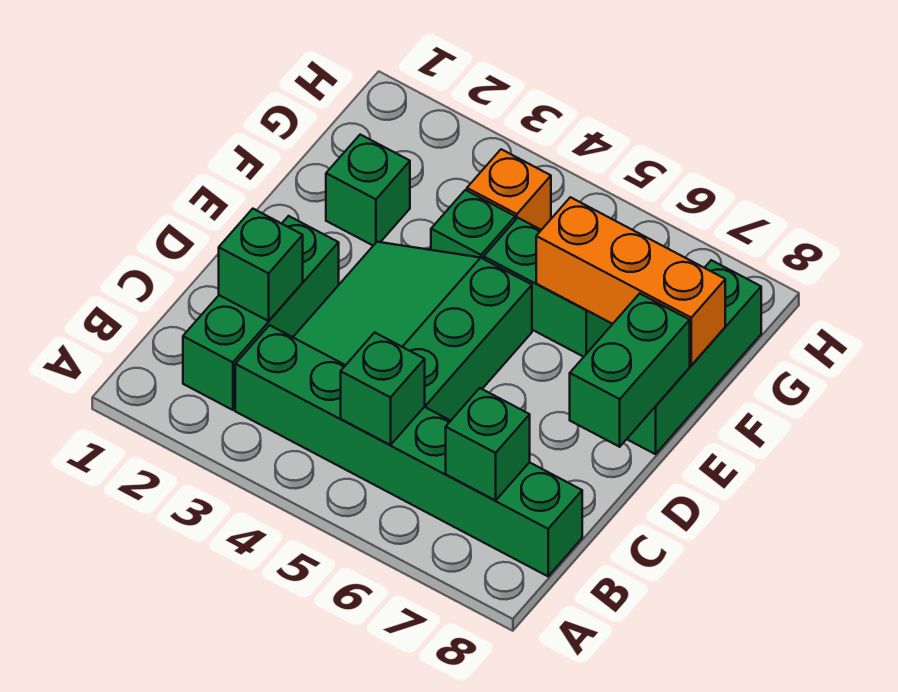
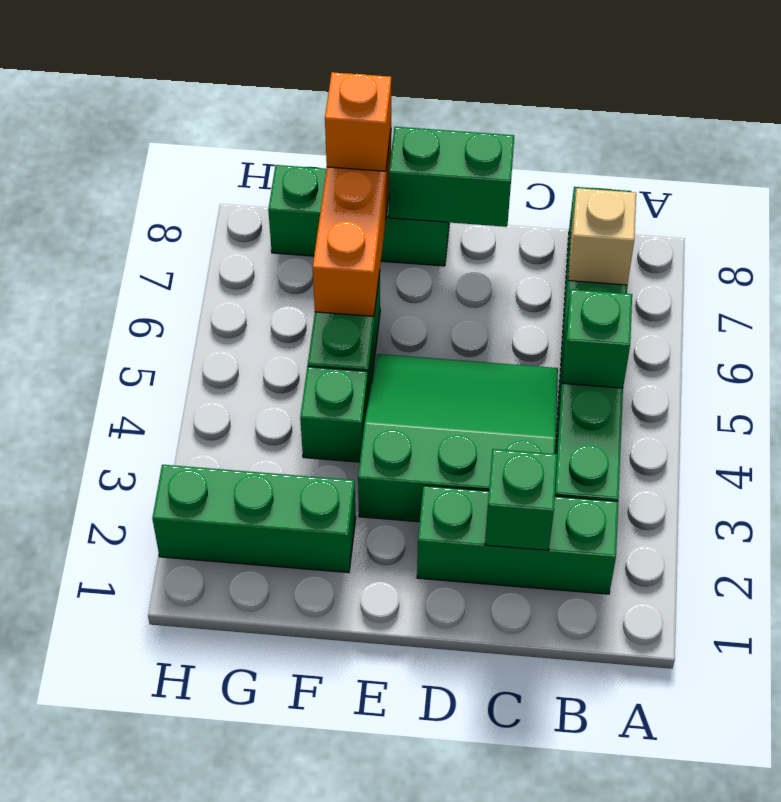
green brick B7 level 2 -> tan brick B7 level 2
green slope C3:E5 level 1 top 5 -> green slope C3:E5 level 1 top 3
green brick F2 level 1 -> green brick F2:H2 level 1
orange brick G4 level 1 -> orange brick F8 level 3

